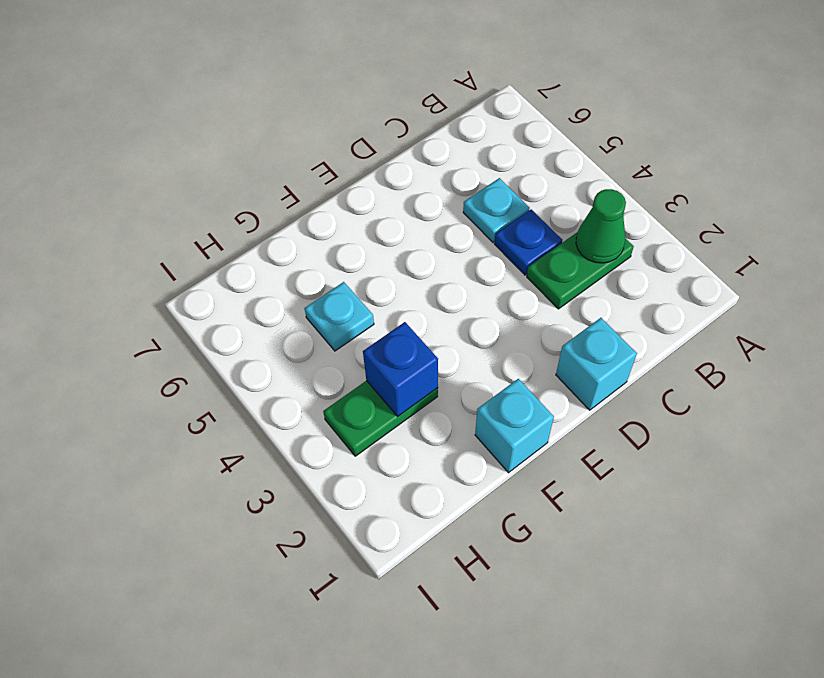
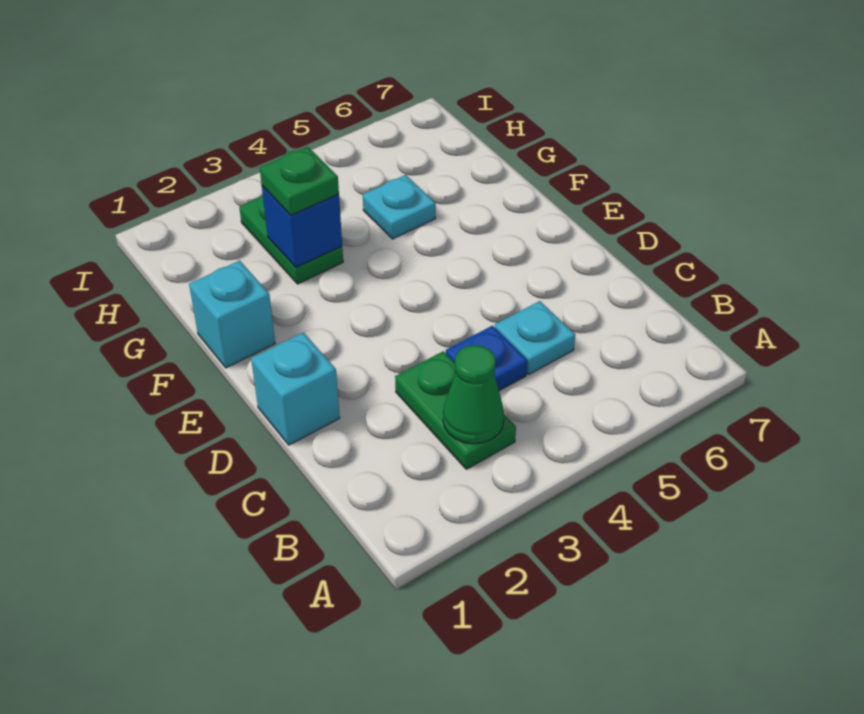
none -> green plate G3 level 3

